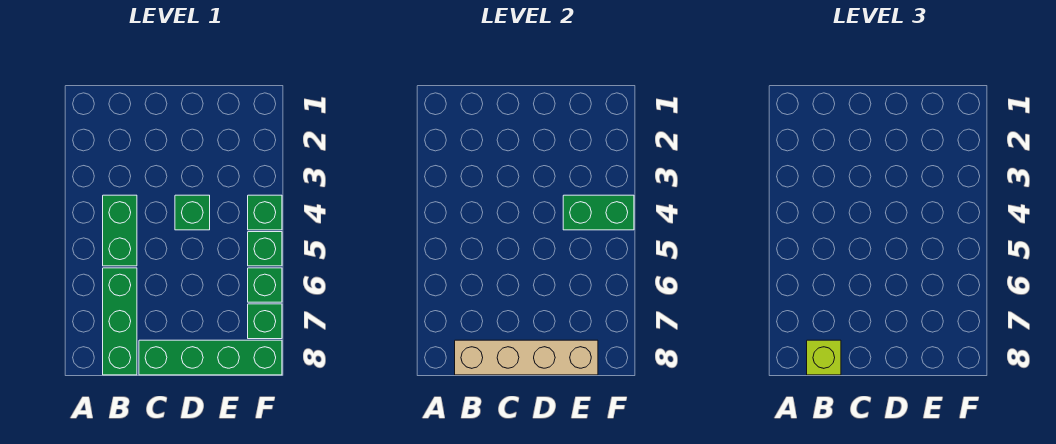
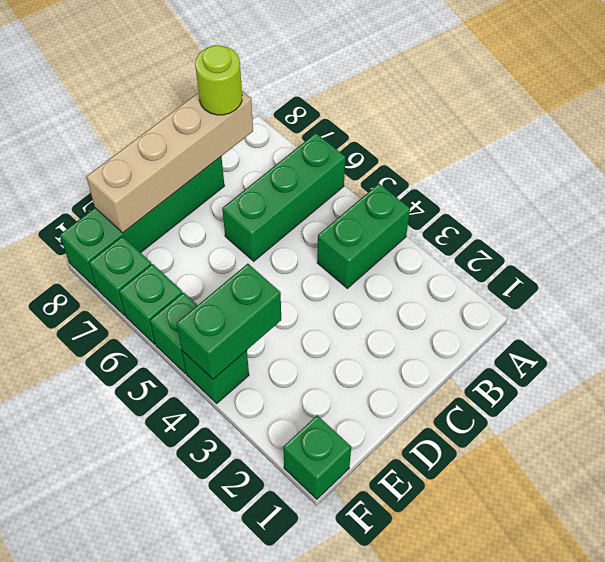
green brick B4:B5 level 1 -> green brick A4:B4 level 1
green brick B6:B8 level 1 -> green brick A6:C6 level 1
lime brick B8 level 3 -> lime round brick B8 level 3
green brick D4 level 1 -> green brick F1 level 1

